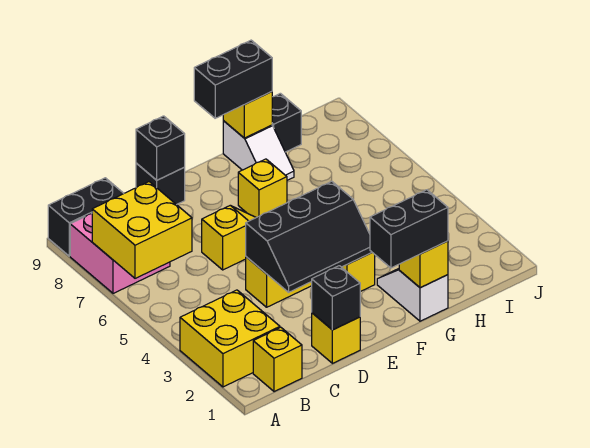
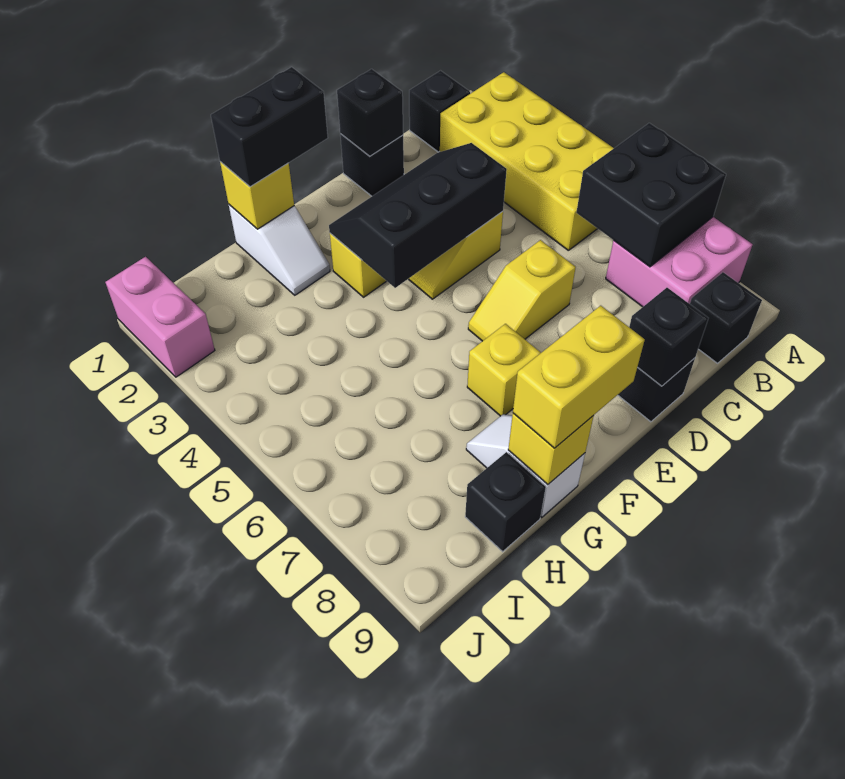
yellow brick A2:B3 level 1 -> yellow brick A2:B5 level 1
yellow brick A6:B7 level 2 -> black brick A6:B7 level 2
black brick A9:B9 level 1 -> black brick B9 level 1
yellow brick B1 level 1 -> black brick B1 level 1
yellow brick D1 level 1 -> black brick D1 level 1
black brick F9:G9 level 3 -> yellow brick F9:G9 level 3
none -> pink brick J1:J2 level 1

